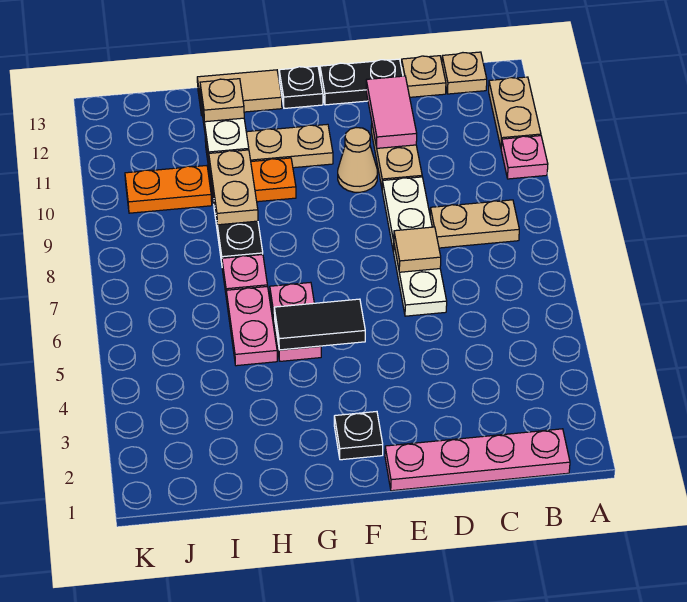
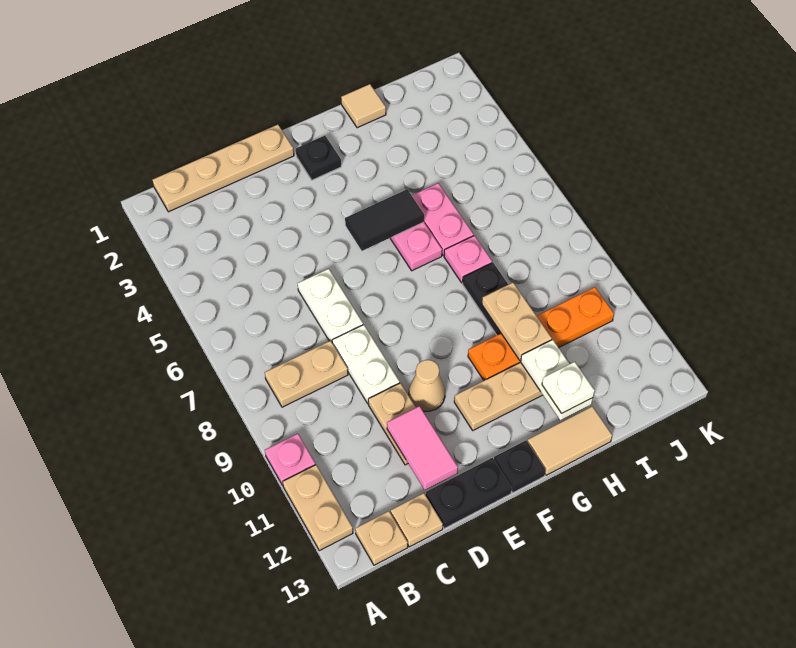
pink plate B1:E1 level 1 -> tan plate B1:E1 level 1
tan tile D7 level 2 -> tan tile H1 level 1
tan plate H12 level 3 -> white plate H12 level 3

